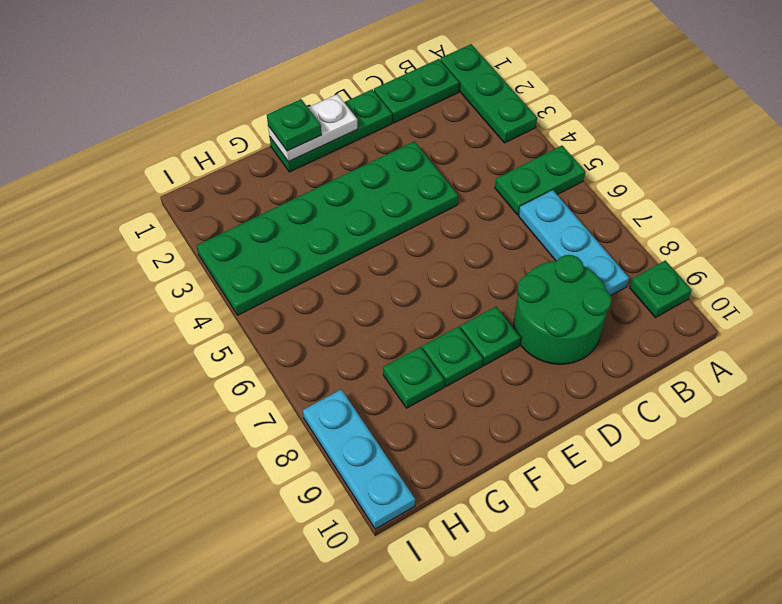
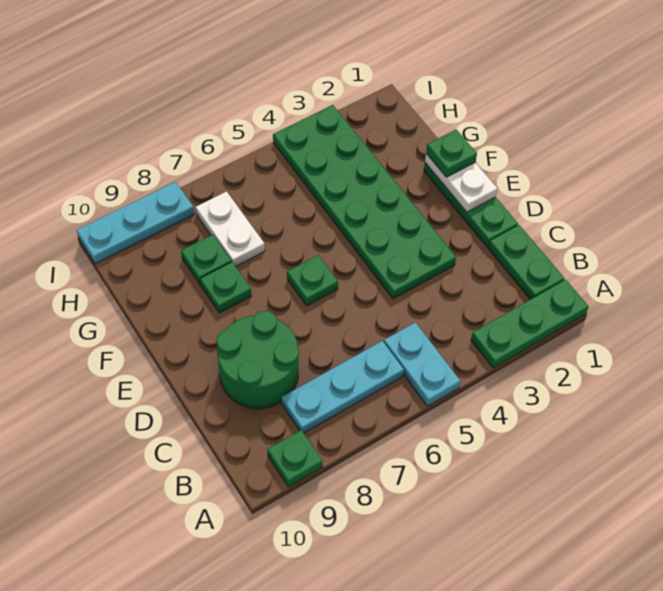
green plate A5:B5 level 1 -> cyan plate A5:B5 level 1
green plate E8 level 1 -> green plate E6 level 1
none -> white plate G7:H7 level 1

